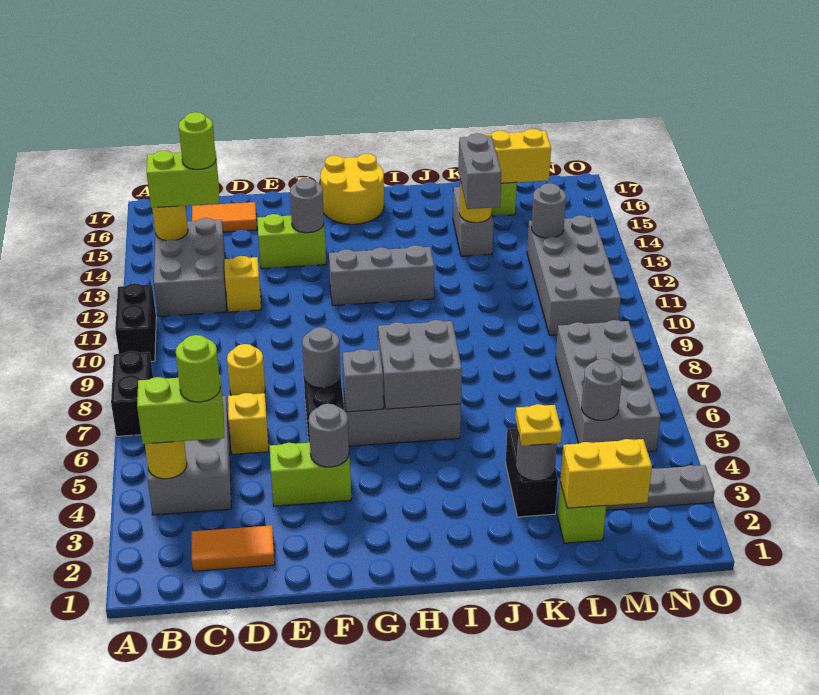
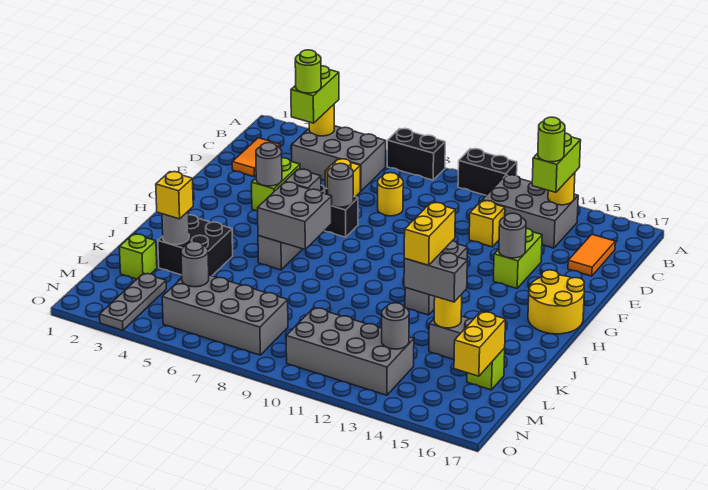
black brick K3:K4 level 1 -> black brick J3:K4 level 1
yellow plate K3 level 3 -> yellow brick K3 level 3
yellow brick L2:M2 level 2 -> yellow brick J13:K13 level 4

